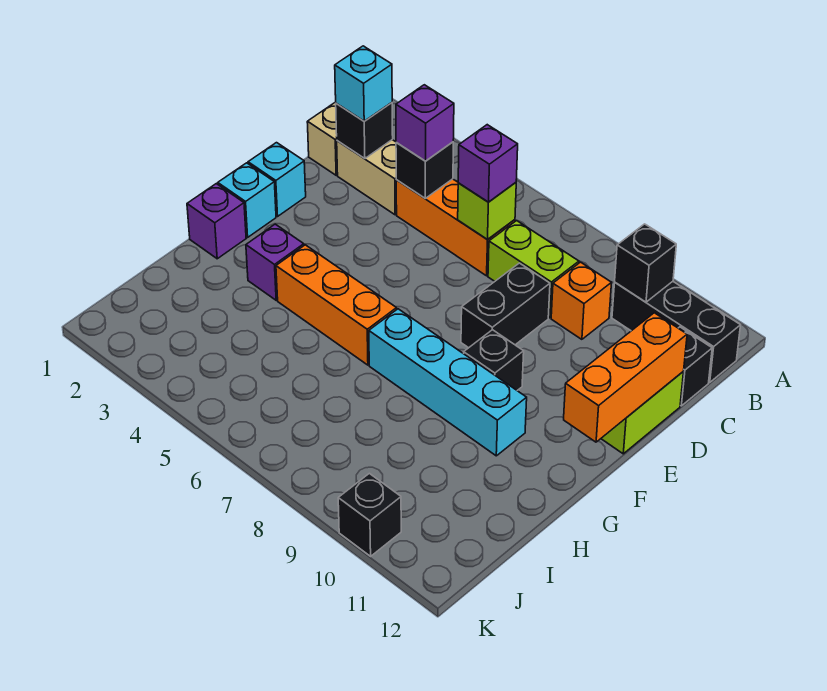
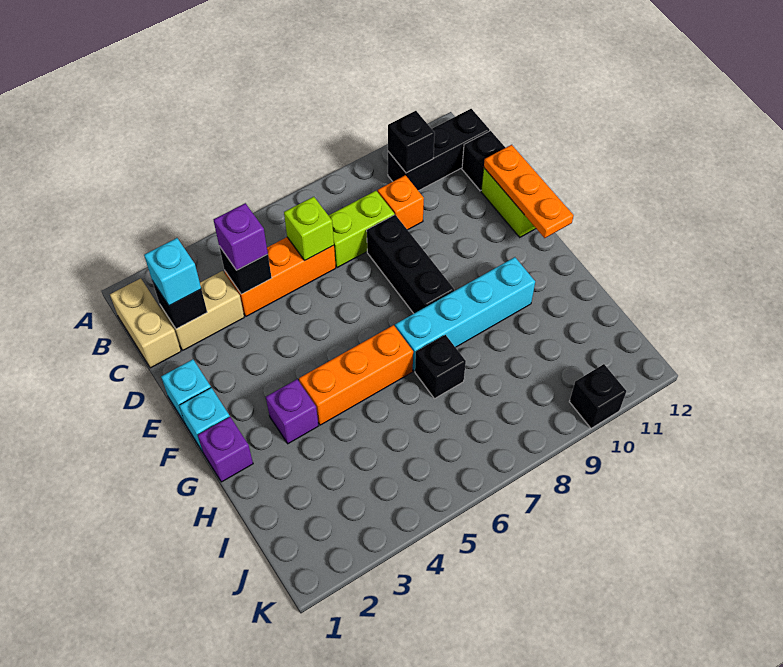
purple brick C6 level 3 -> none
black brick D8:E8 level 1 -> black brick D8:F8 level 1
orange brick D12:F12 level 2 -> orange plate D12:F12 level 2
black brick F9 level 1 -> black brick H7 level 1

